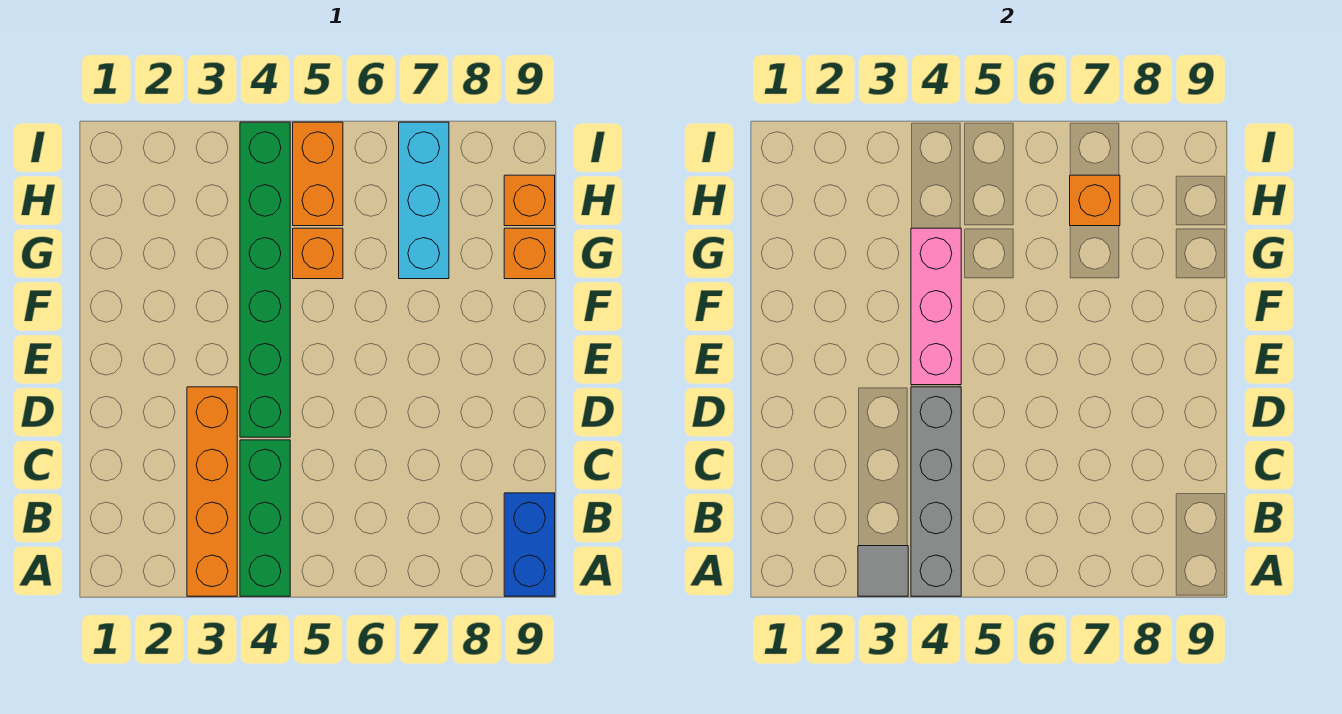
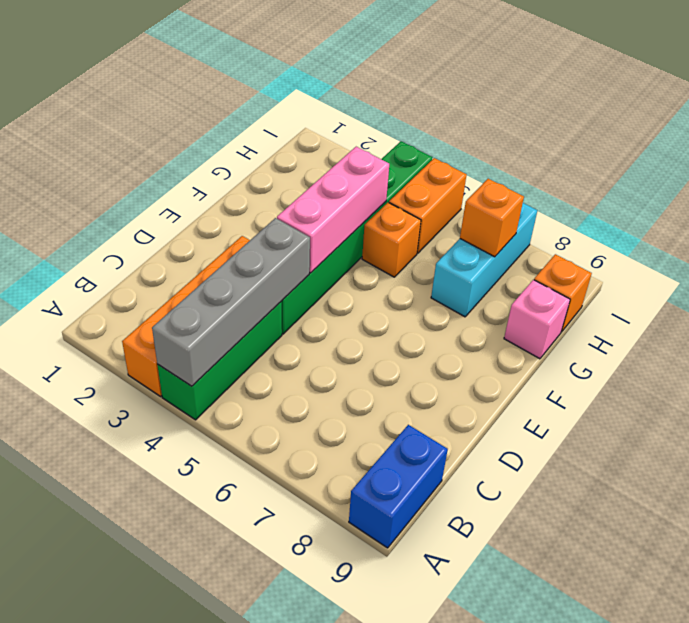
grey tile A3 level 2 -> none
orange brick G9 level 1 -> pink brick G9 level 1

